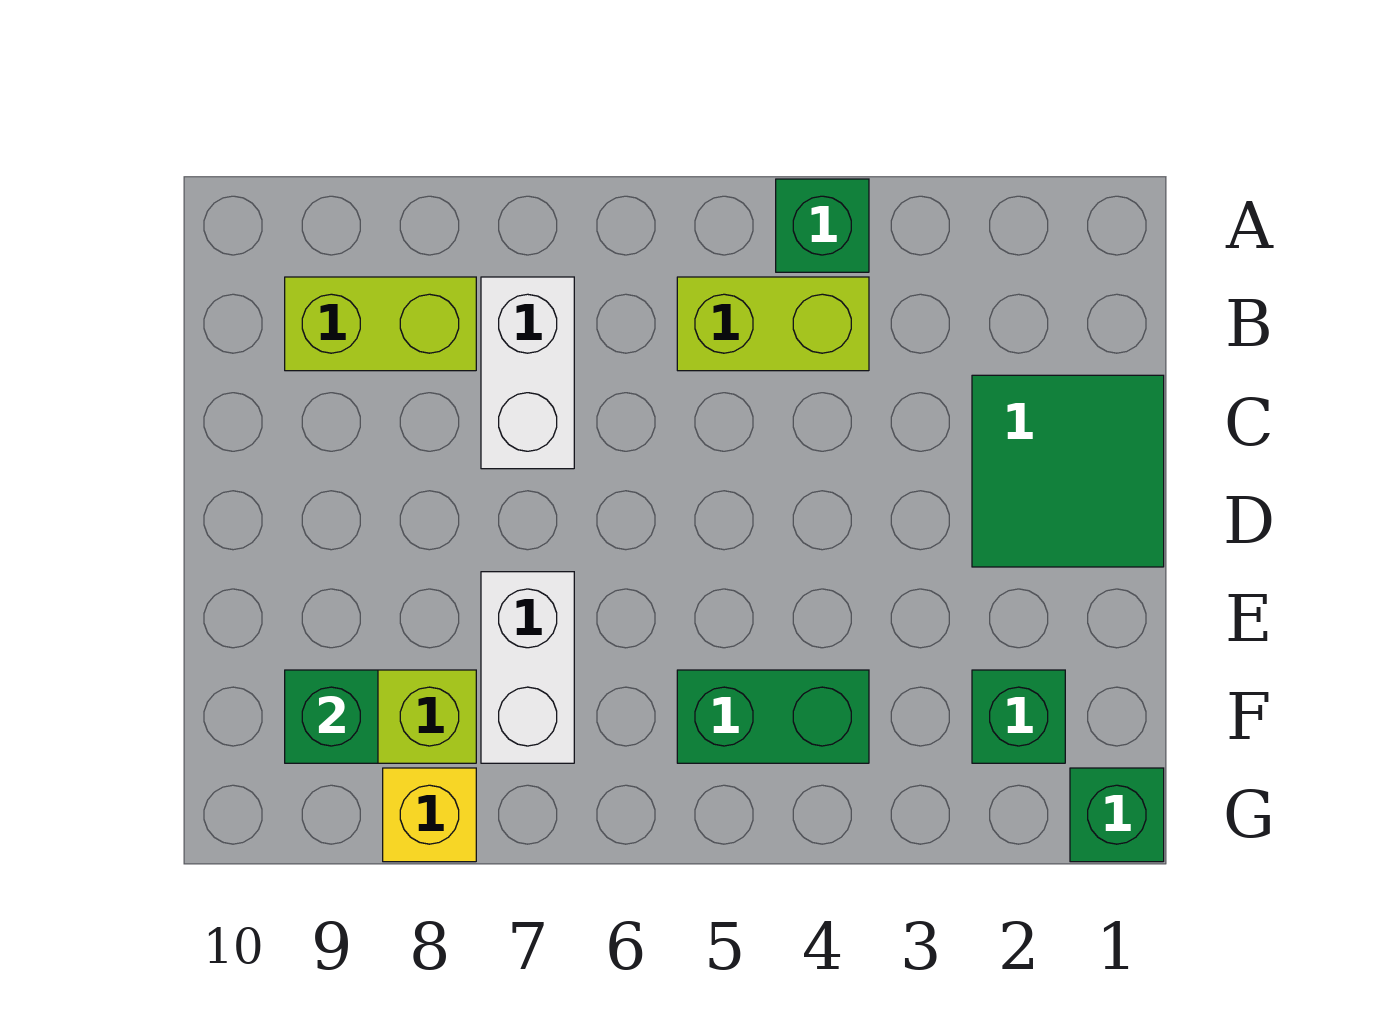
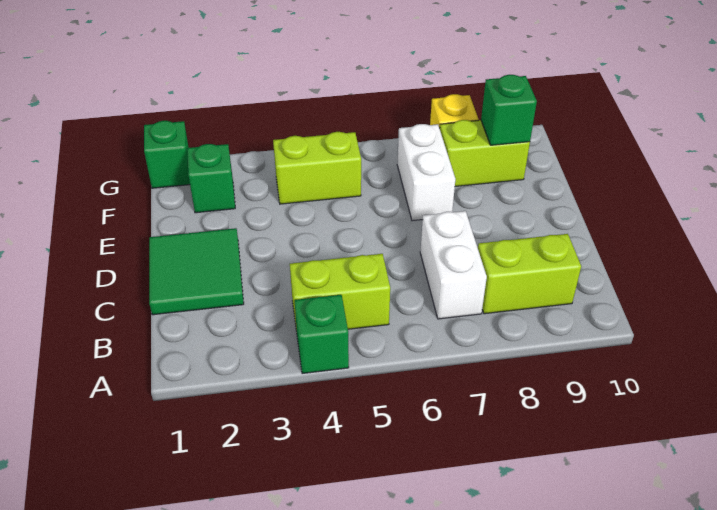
green brick F4:F5 level 1 -> lime brick F4:F5 level 1

